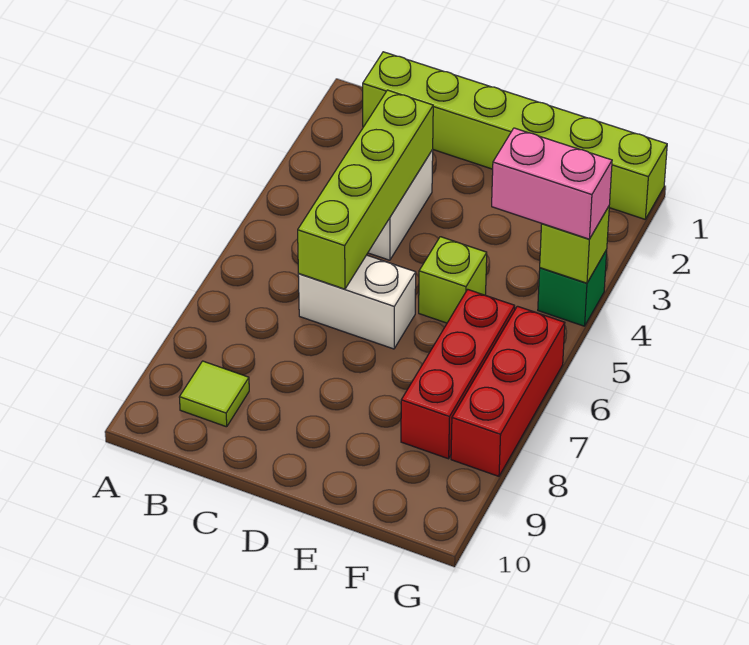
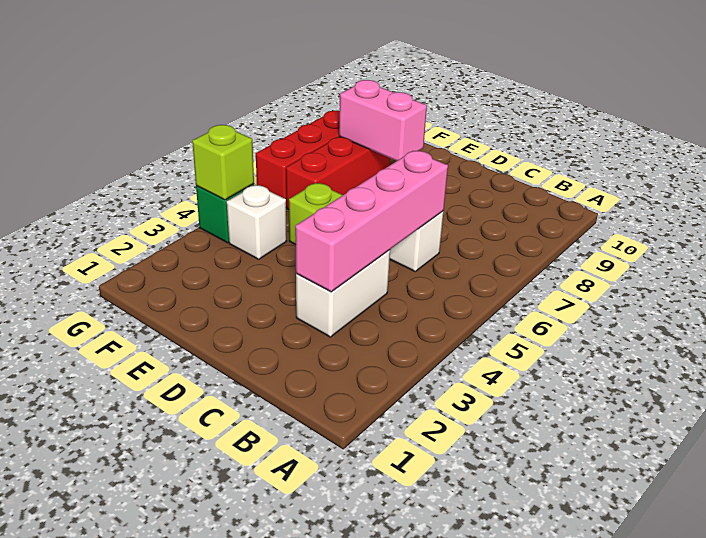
lime brick B1:G1 level 1 -> none
lime tile B9 level 1 -> none
lime brick C3:C6 level 2 -> pink brick C3:C6 level 2
none -> white brick F4 level 1
pink brick F4:G4 level 3 -> pink brick E8:F8 level 2

